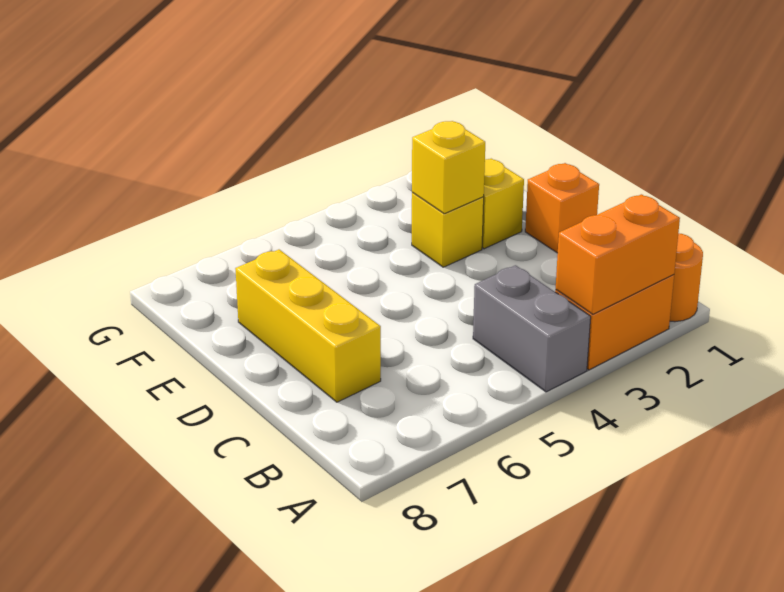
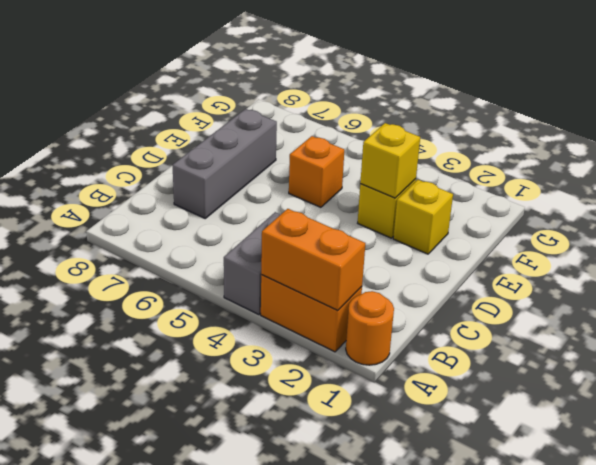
yellow brick C7:E7 level 1 -> grey brick C7:E7 level 1
orange brick D1 level 1 -> orange brick E5 level 1

